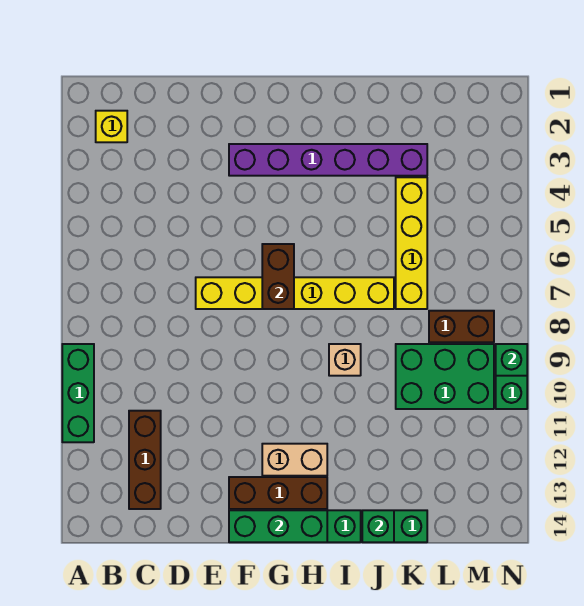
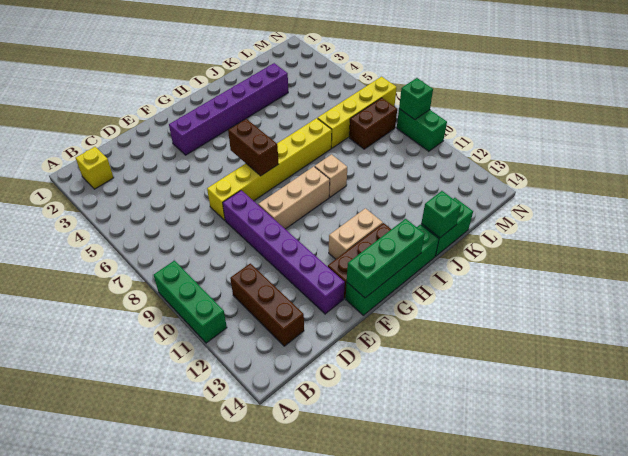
none -> purple brick E8:E13 level 1
none -> tan brick F9:H9 level 1
yellow brick K4:K7 level 1 -> yellow brick K7:N7 level 1
green brick K9:M10 level 1 -> none

